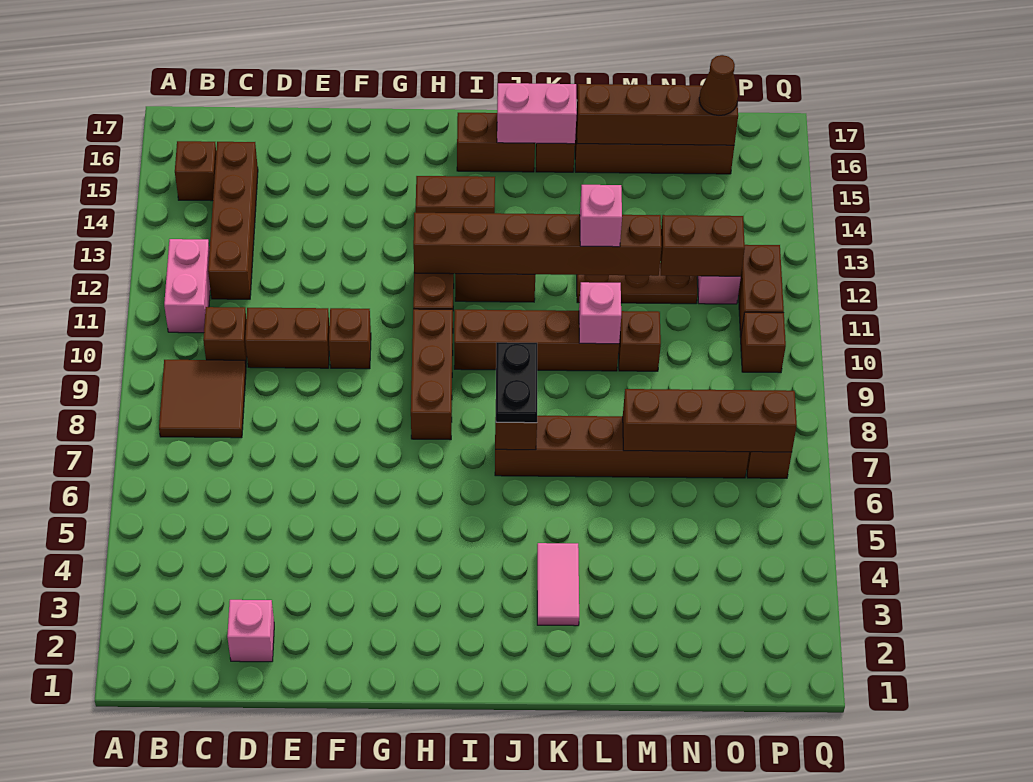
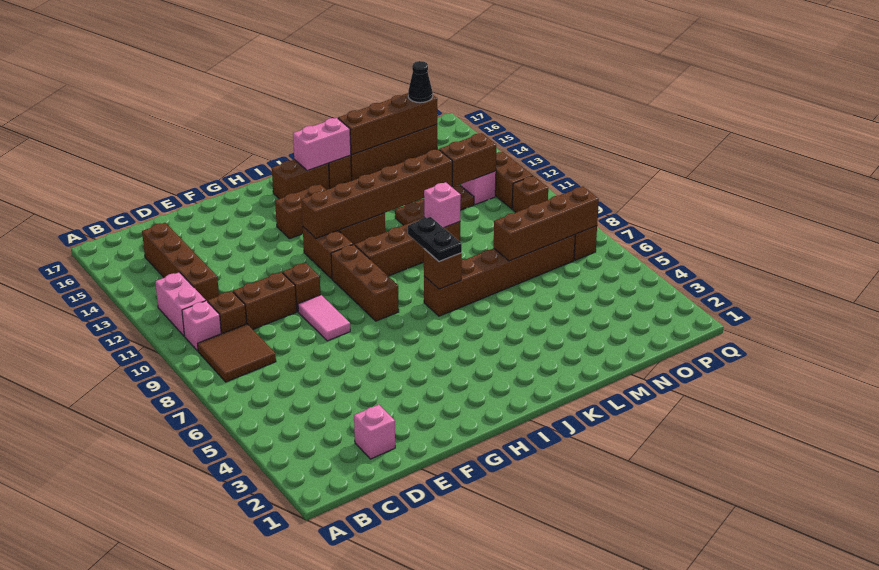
brown brick B15 level 1 -> none
pink tile K3:K4 level 1 -> pink tile F8:F9 level 1
pink brick L12 level 3 -> pink brick B10 level 1
brown brick M10 level 1 -> none
brown cone O16 level 3 -> black cone O16 level 3

